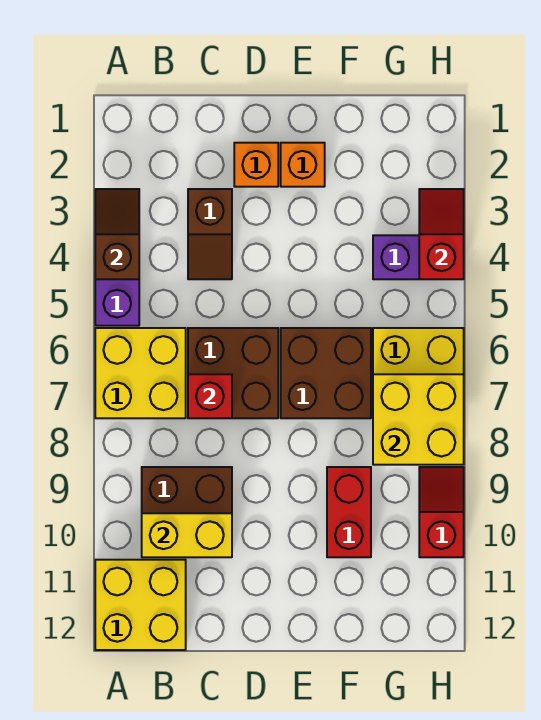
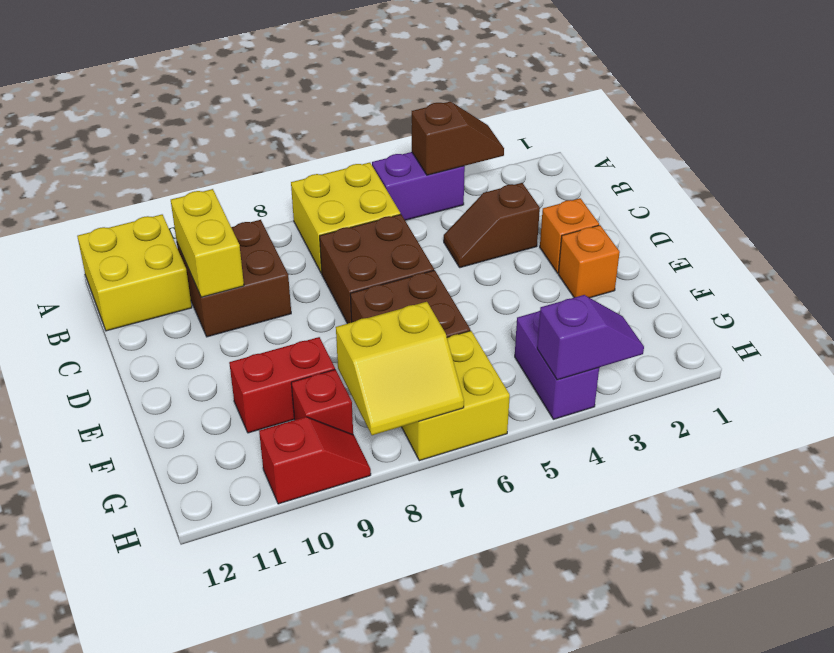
red brick C7 level 2 -> red brick G9 level 1
yellow brick G7:H8 level 2 -> yellow slope G7:H8 level 2 top G
red slope H3:H4 level 2 top 4 -> purple slope H3:H4 level 2 top 4

